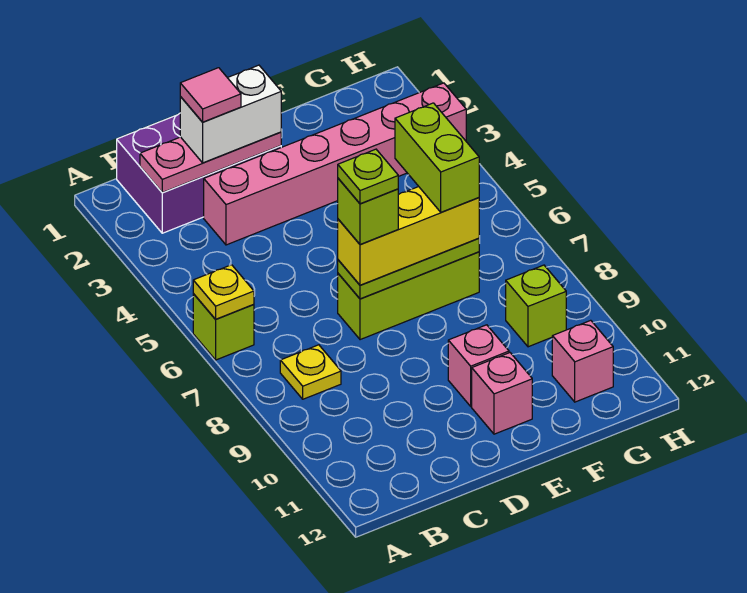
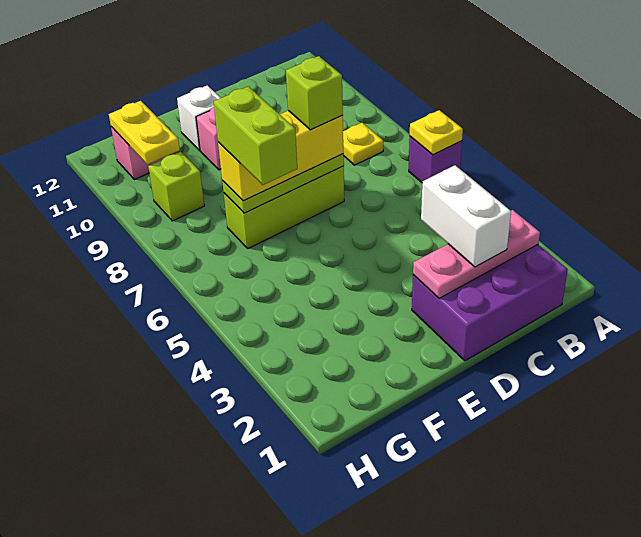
lime brick A6 level 1 -> purple brick A6 level 1
white brick C2:D2 level 3 -> white brick C2:C3 level 3
pink tile C2 level 4 -> none
pink brick C3:H3 level 1 -> none
lime plate D7 level 5 -> none
pink brick E11 level 1 -> white brick E11 level 1
none -> yellow plate G10:G11 level 2

